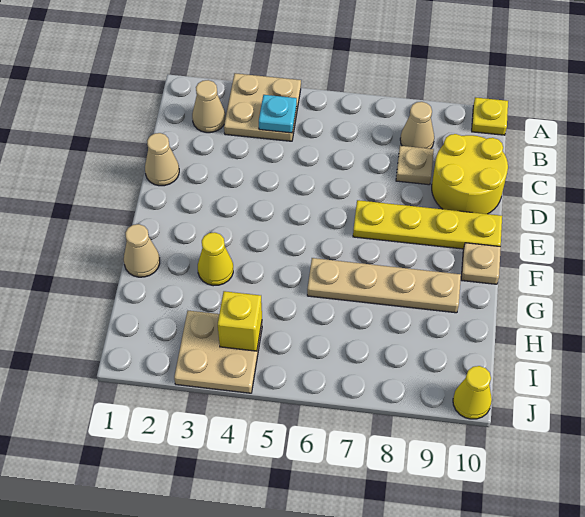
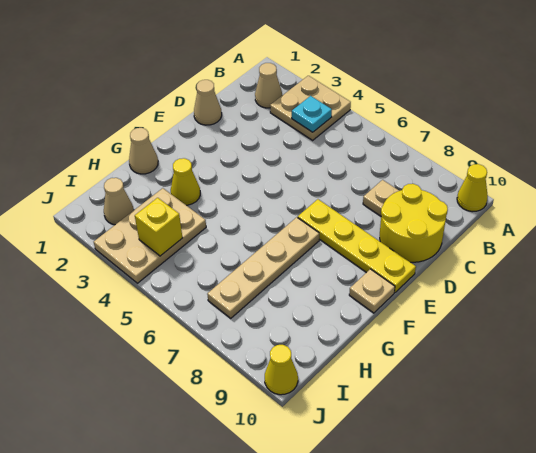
yellow plate A10 level 1 -> yellow cone A10 level 1
tan cone B8 level 1 -> tan cone I2 level 1
tan plate G6:G9 level 1 -> tan plate F7:I7 level 1
tan plate I3:J4 level 1 -> tan plate H3:J4 level 1

